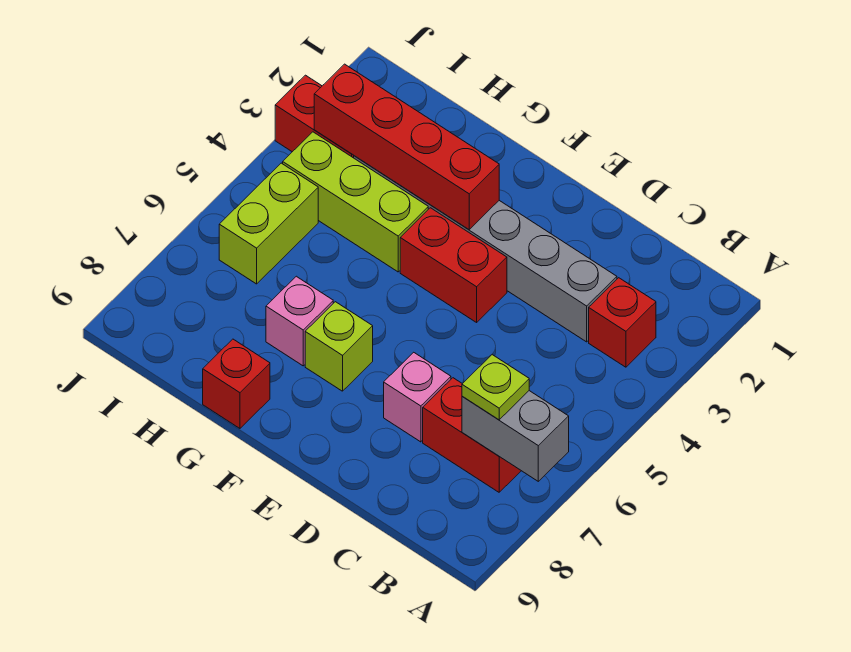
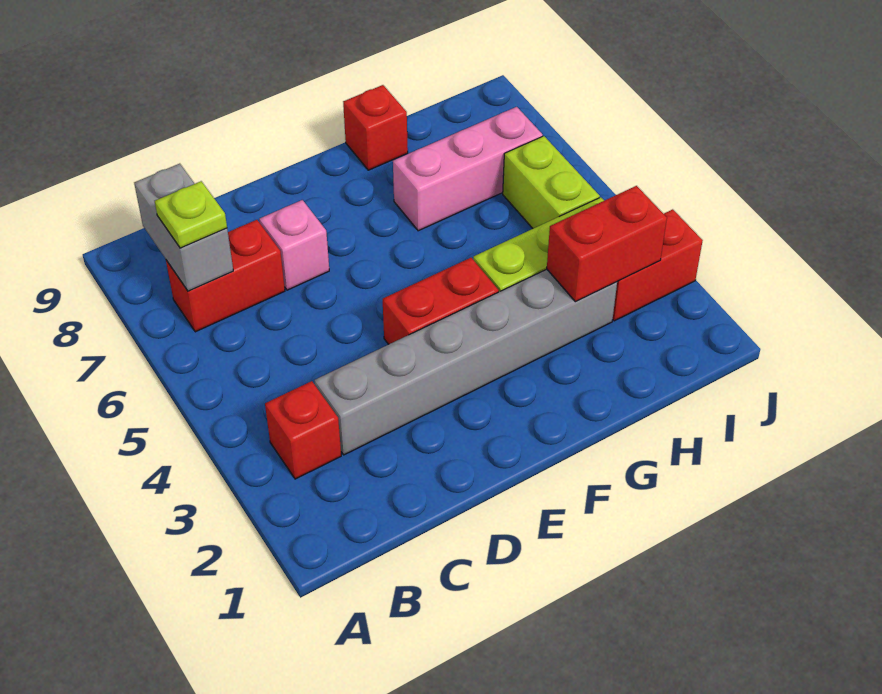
grey brick A7:B7 level 2 -> grey brick B7:B8 level 2
red brick F3:I3 level 2 -> red brick H3:I3 level 2
lime brick F7 level 1 -> none
pink brick G7 level 1 -> pink brick G7:I7 level 1

